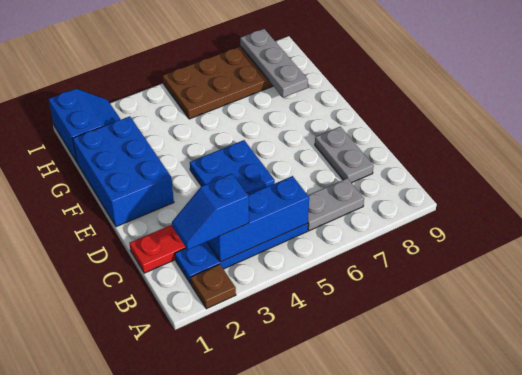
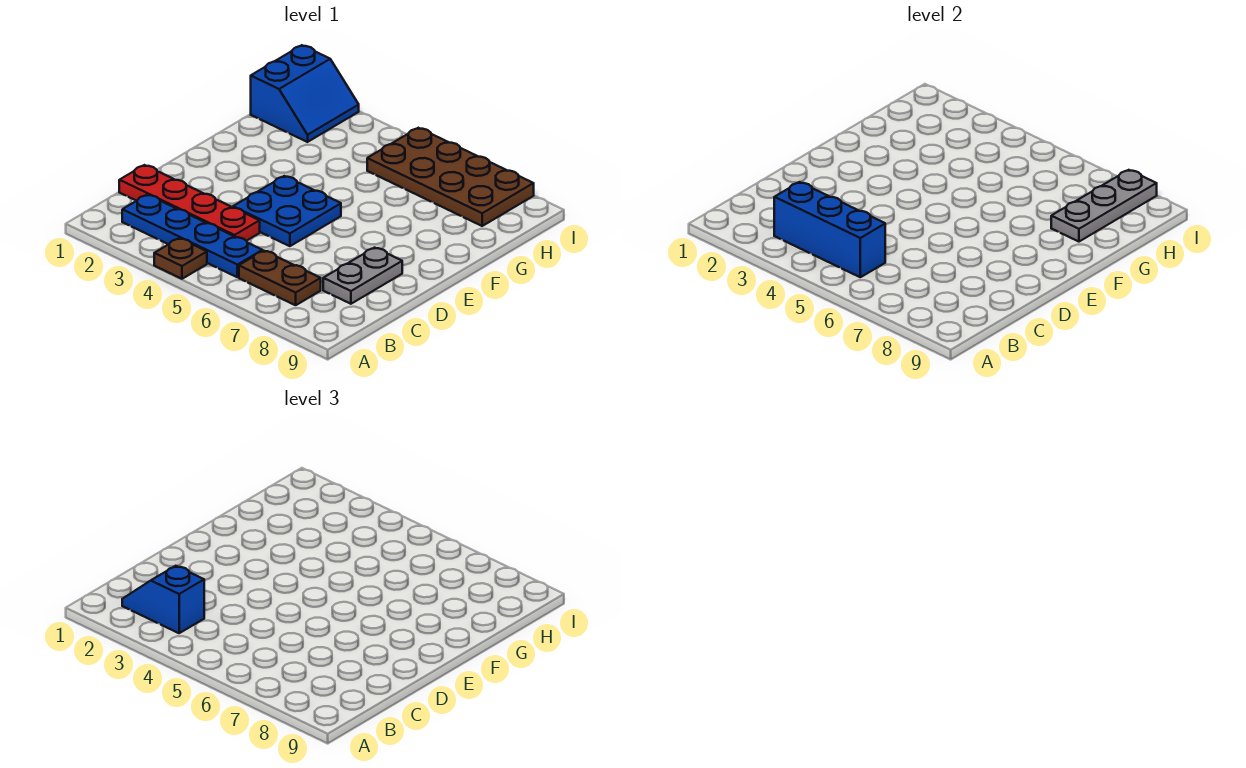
brown plate A2 level 1 -> brown plate A4 level 1
grey plate B6:B7 level 1 -> brown plate B6:B7 level 1
blue brick E1:G2 level 1 -> none

